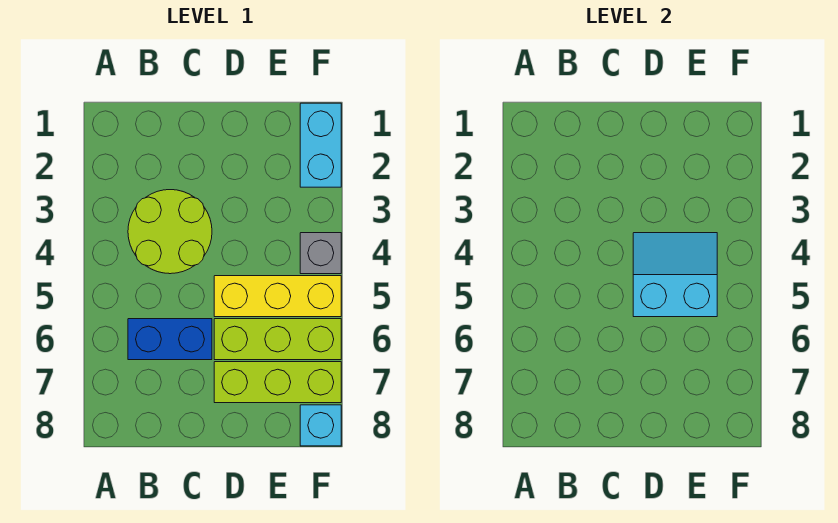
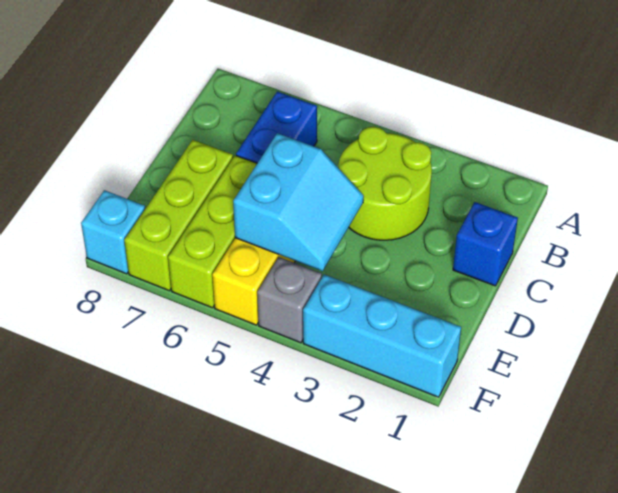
none -> blue brick C1 level 1
cyan brick F1:F2 level 1 -> cyan brick F1:F3 level 1

